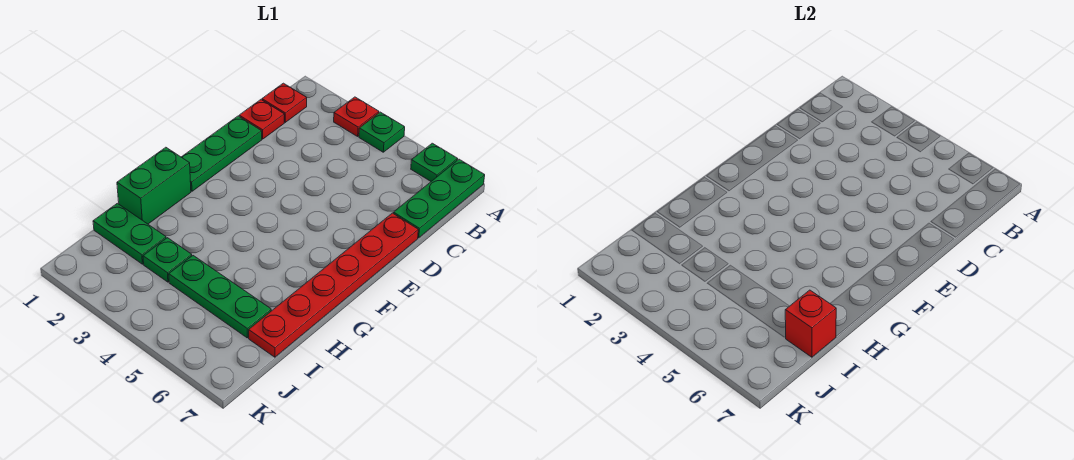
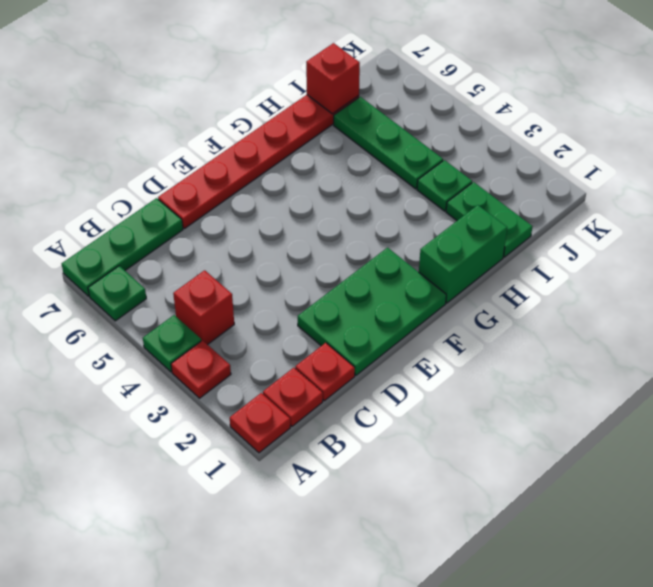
none -> red plate A1 level 1
none -> red brick B4 level 1
green plate D1:F1 level 1 -> green plate D1:F2 level 1

